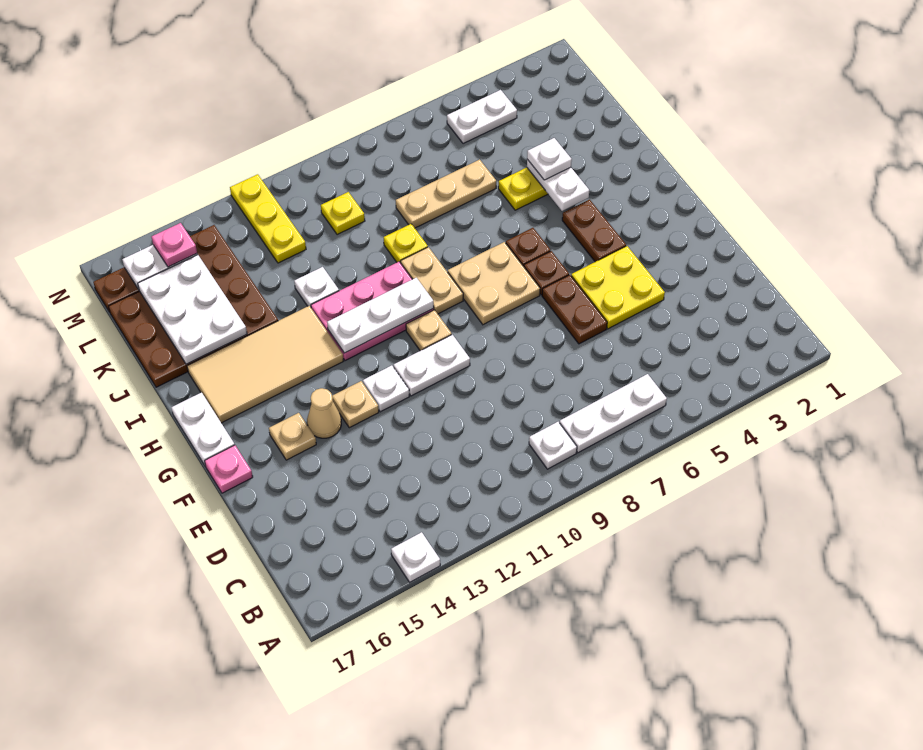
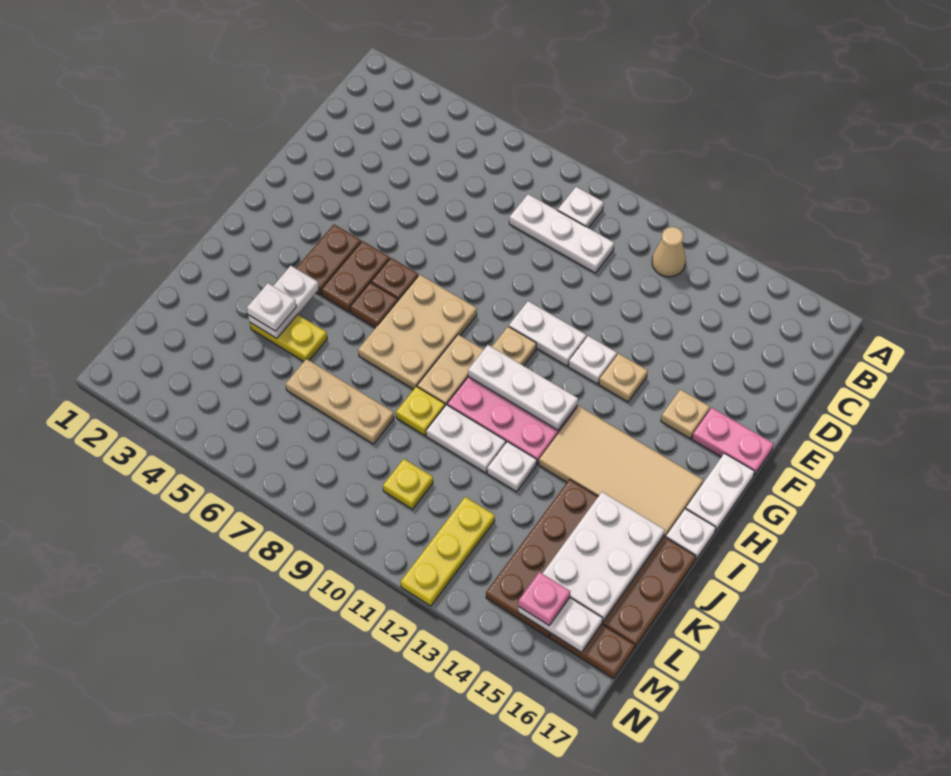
white plate A14 level 1 -> white plate I17 level 1
white plate B6:B8 level 1 -> white plate C8:C10 level 1
yellow plate E4:F5 level 1 -> none
brown plate E6:F6 level 1 -> brown plate G5:H5 level 1
tan cone F14 level 1 -> tan cone B12 level 1
pink plate F17 level 1 -> pink plate F16:F17 level 1
tan plate G7:H8 level 1 -> tan plate G7:I8 level 1
white plate M4:M5 level 1 -> white plate J10:J11 level 1

